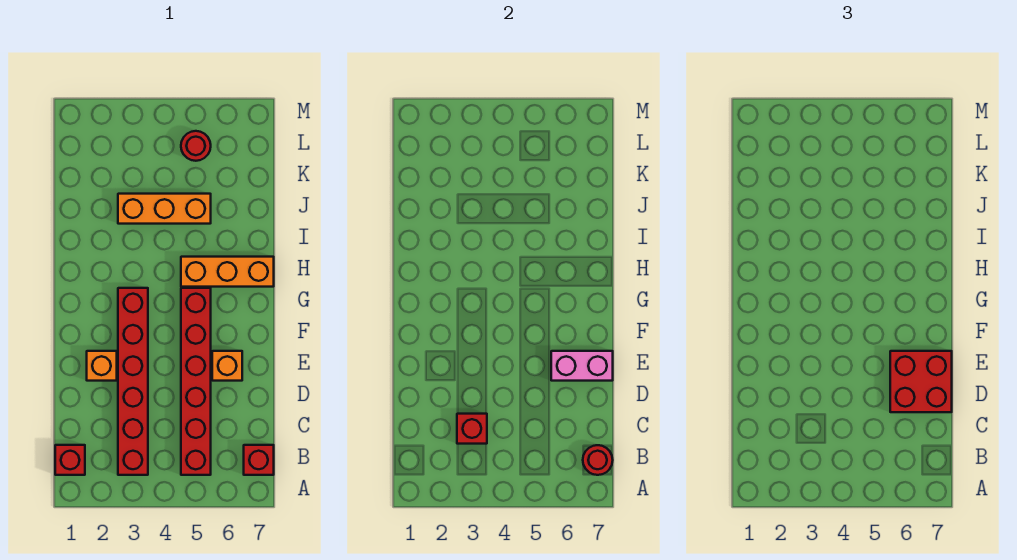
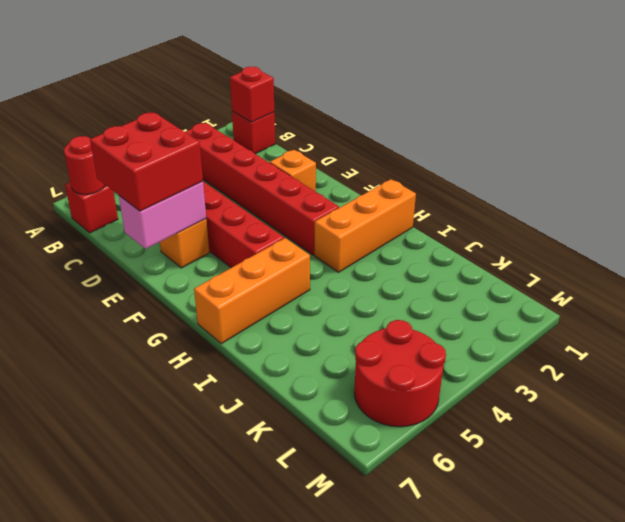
red brick C3 level 2 -> red brick B1 level 2
orange brick J3:J5 level 1 -> orange brick H1:H3 level 1
red round brick L5 level 1 -> red round brick L5:M6 level 1

